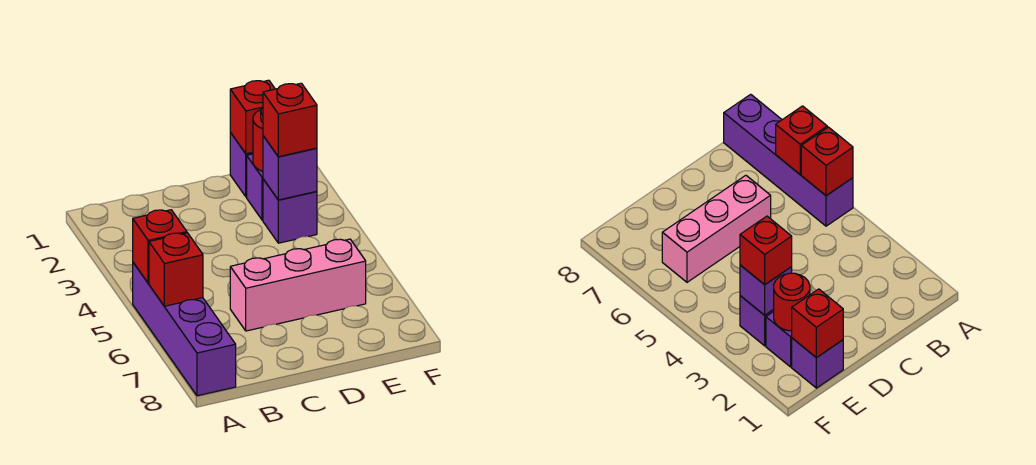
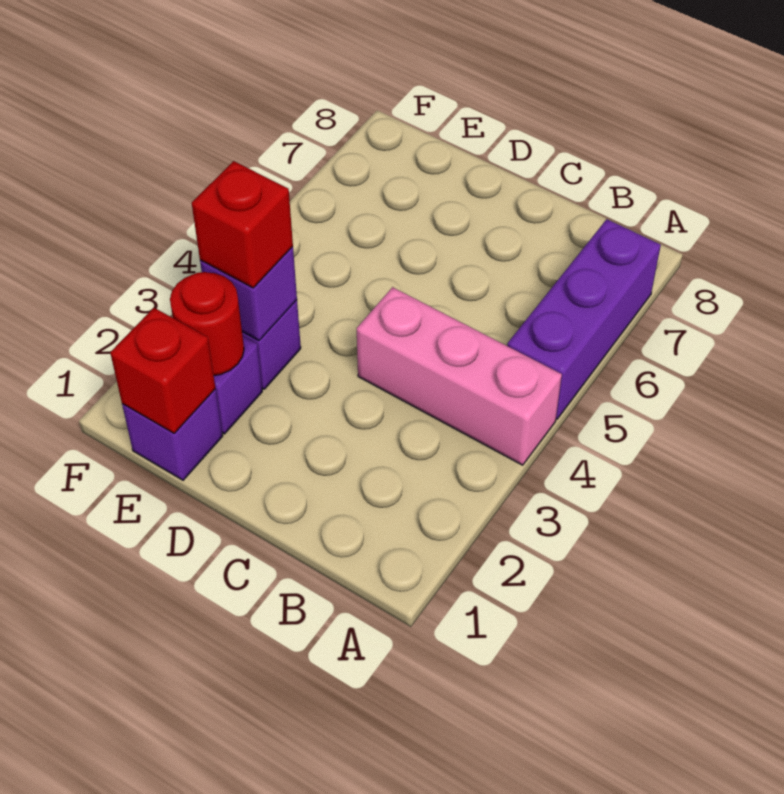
purple brick A5:A8 level 1 -> purple brick A5:A7 level 1
red brick A5 level 2 -> none
red brick A6 level 2 -> none
pink brick C6:E6 level 1 -> pink brick A4:C4 level 1

